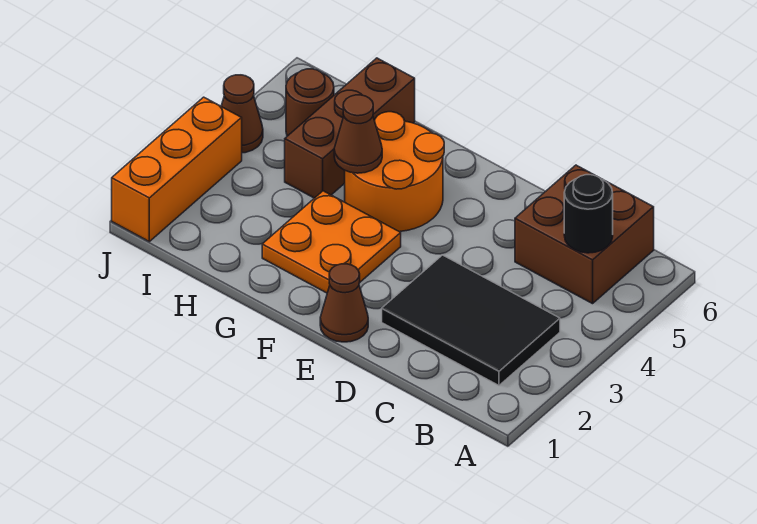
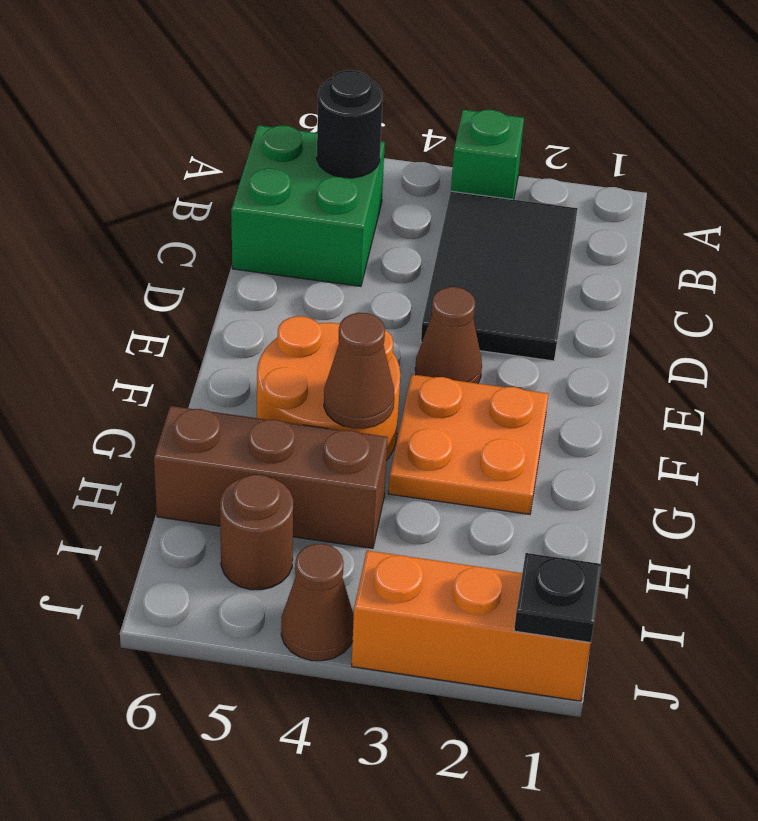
none -> green brick A3 level 1
brown brick B5:C6 level 1 -> green brick B5:C6 level 1
brown cone E1 level 1 -> brown cone E3 level 1
none -> black plate J1 level 2

